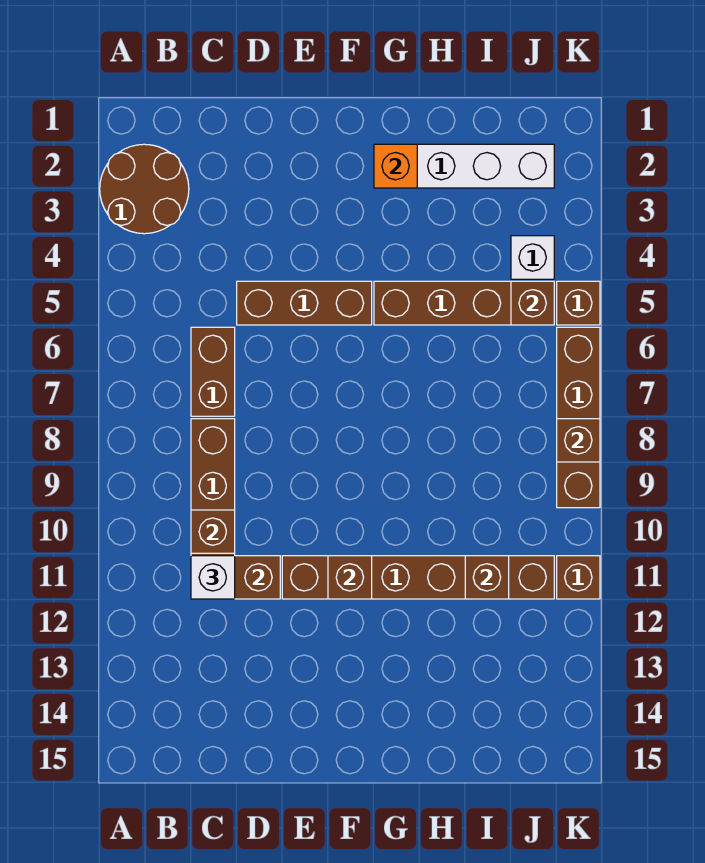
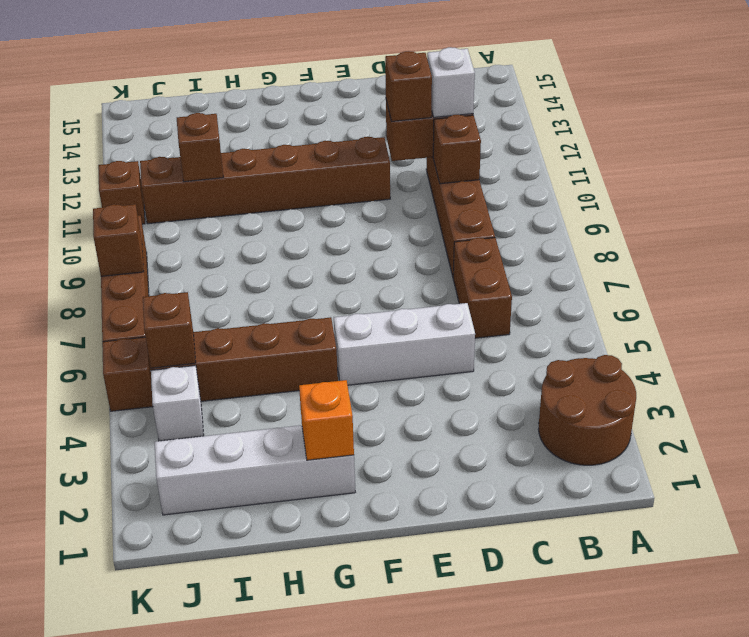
brown brick D5:F5 level 1 -> white brick D5:F5 level 1
brown brick F11 level 2 -> brown brick D11 level 3

